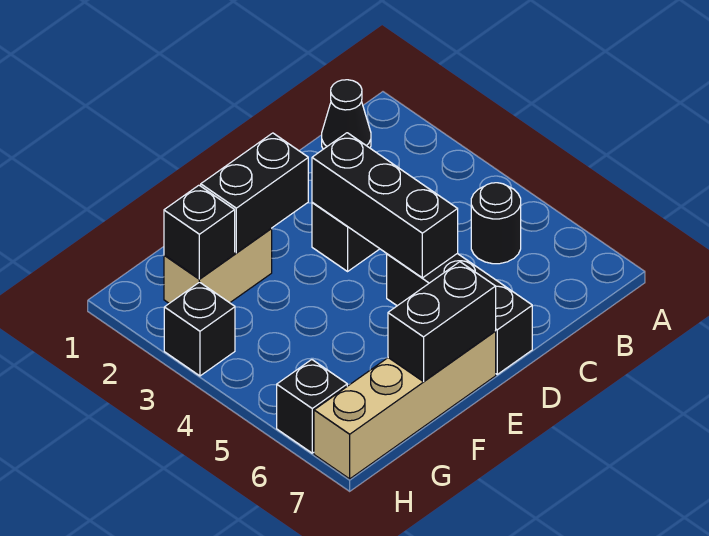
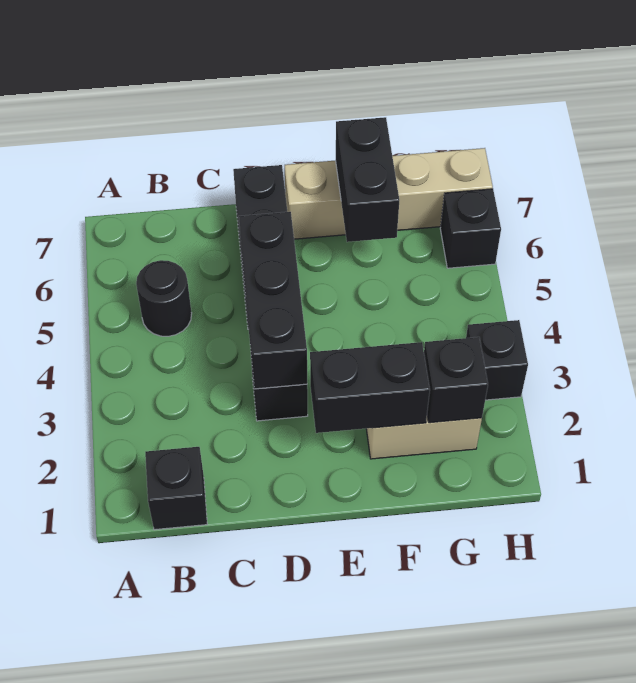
black cone B1 level 1 -> black brick B1 level 1
black brick E7:F7 level 2 -> black brick F6:F7 level 2

